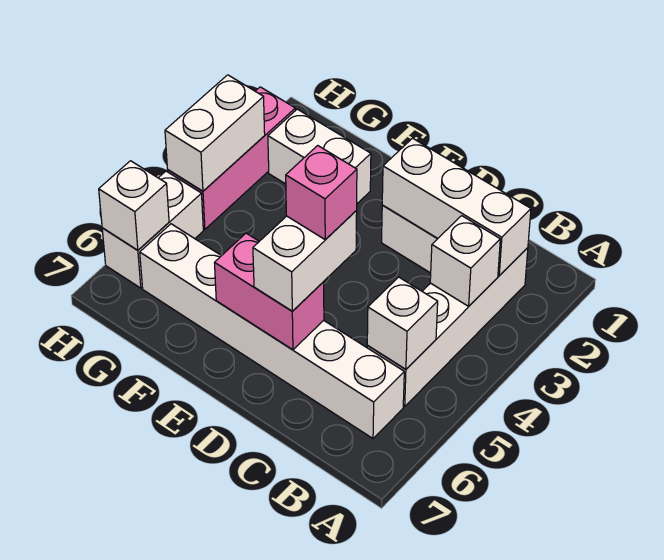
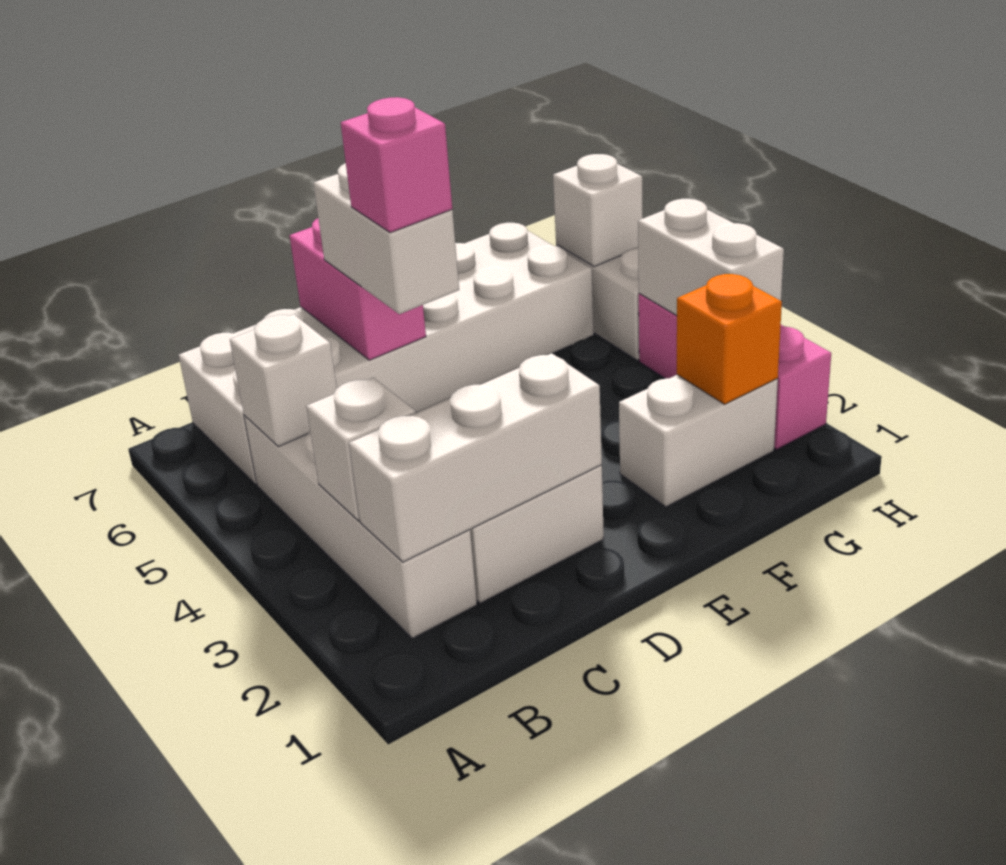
white brick B6:G6 level 1 -> white brick B6:G7 level 1
pink brick D6:E6 level 2 -> pink brick D6:D7 level 2
none -> orange brick G2 level 2

